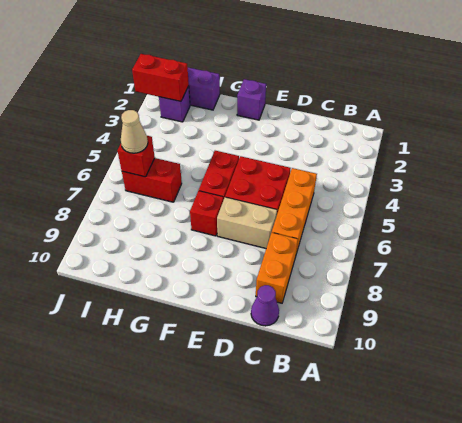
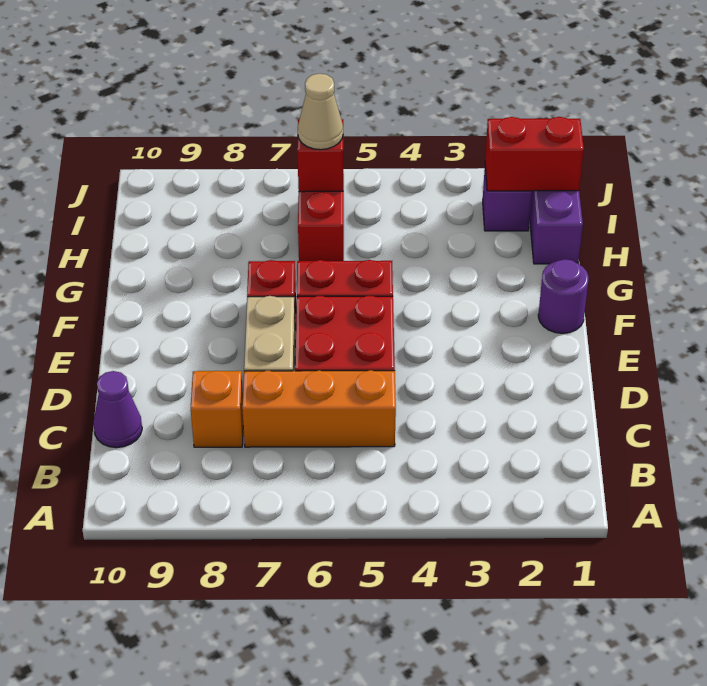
orange brick C8:C9 level 1 -> orange brick C8 level 1
purple brick F1 level 1 -> purple round brick F1 level 1
red brick I2:J2 level 2 -> red brick I1:I2 level 2

